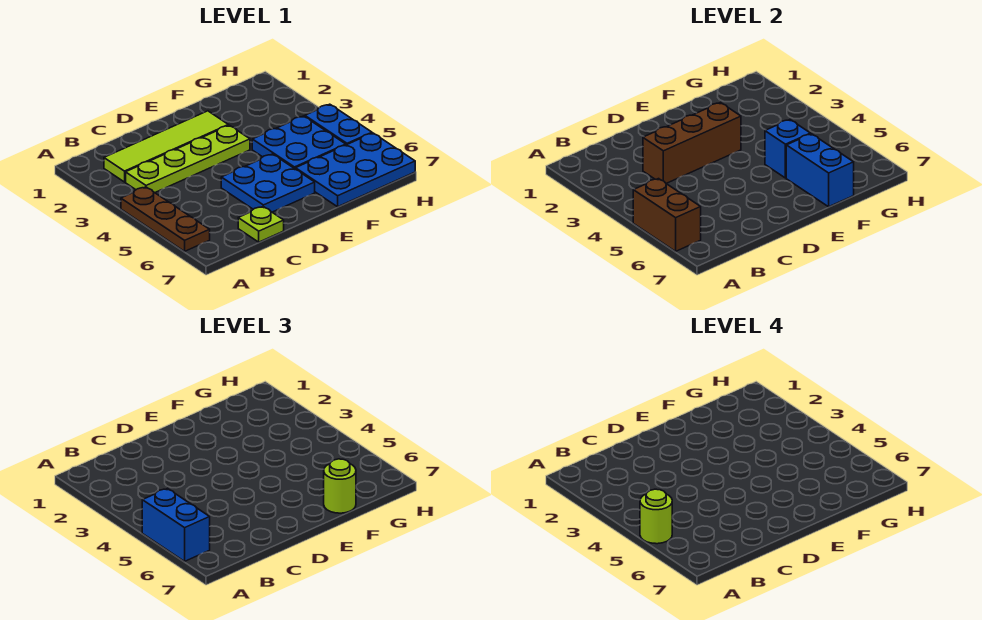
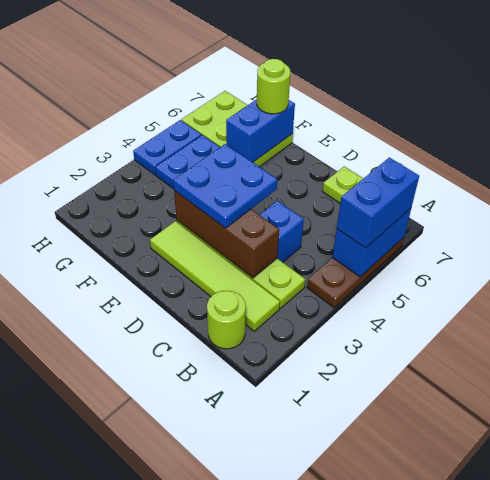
brown brick A5:A6 level 2 -> blue brick A5:A6 level 2
lime round brick A5 level 4 -> lime round brick B1 level 1
blue plate D5:E6 level 1 -> blue plate D3:E4 level 3
blue brick F5 level 2 -> blue brick C4 level 1
blue plate F6:H7 level 1 -> lime plate F6:H7 level 1

